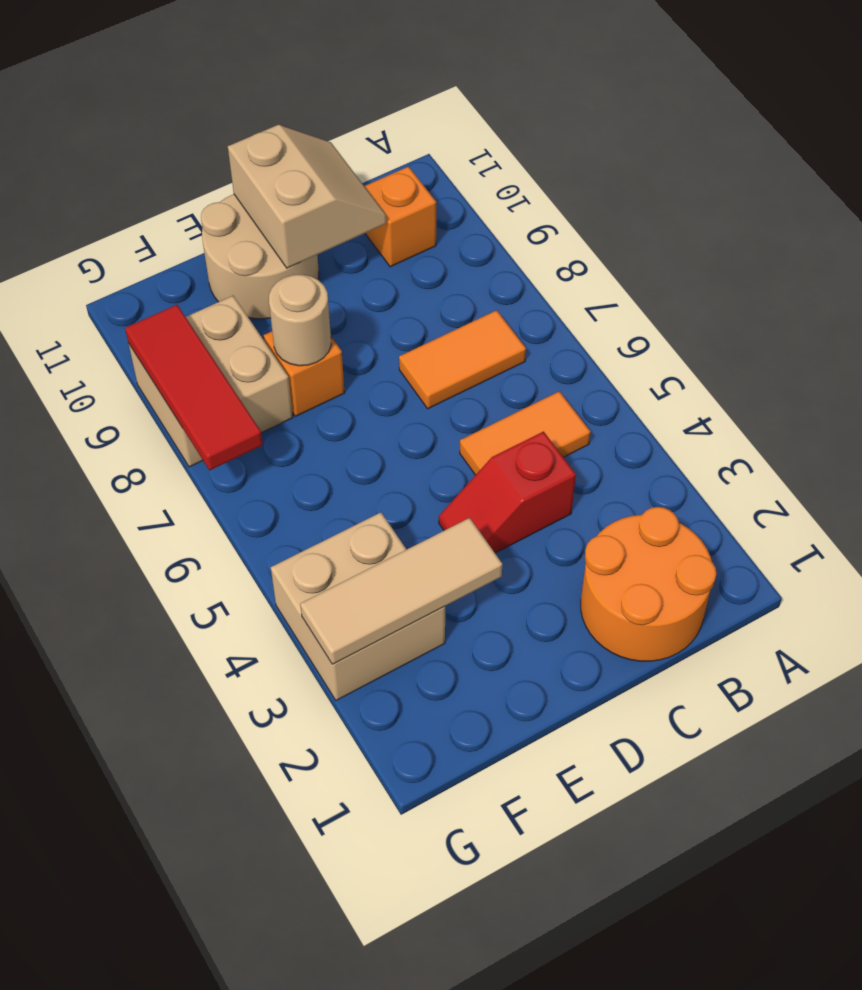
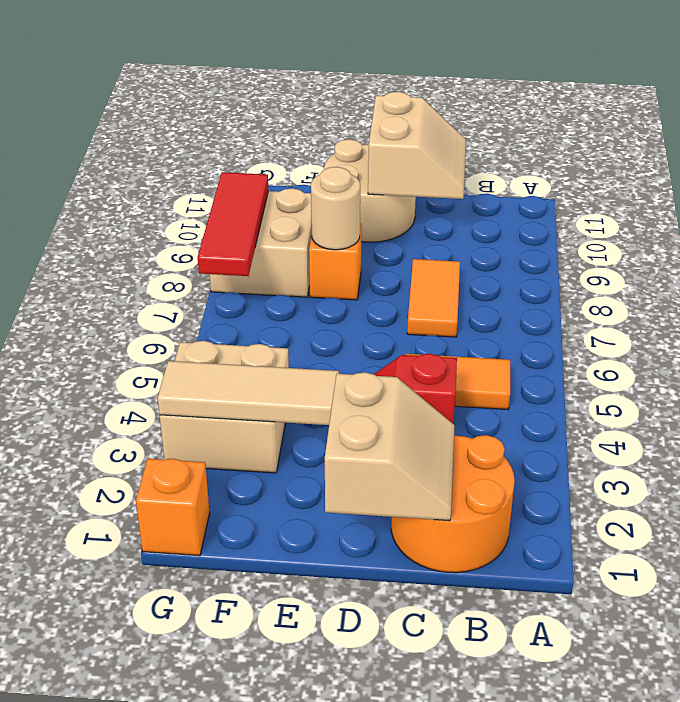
orange tile B7:C7 level 1 -> orange tile C7:C8 level 1
orange brick B10 level 1 -> orange brick G1 level 1
none -> tan slope C1:D2 level 2 top D

